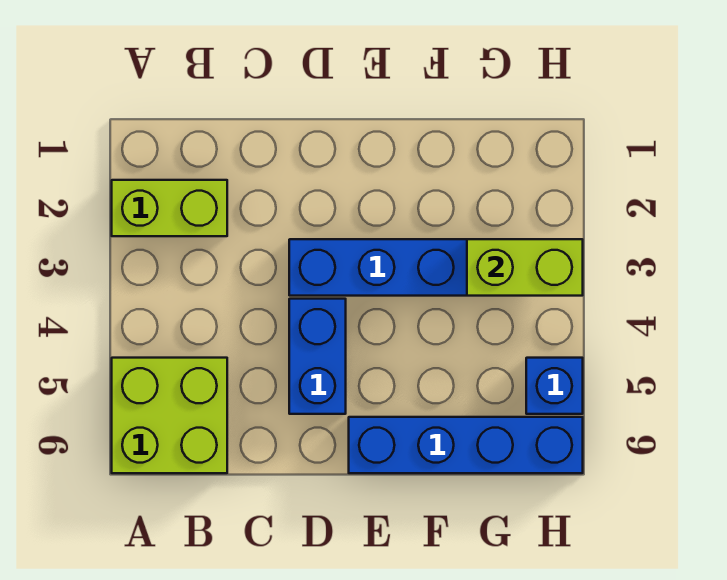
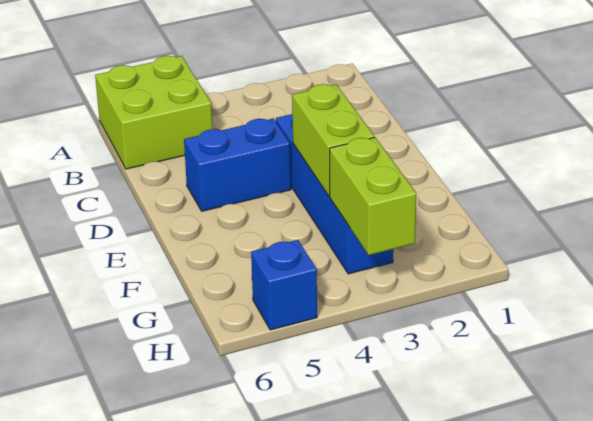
lime brick A2:B2 level 1 -> lime brick E3:F3 level 2
blue brick E6:H6 level 1 -> none

